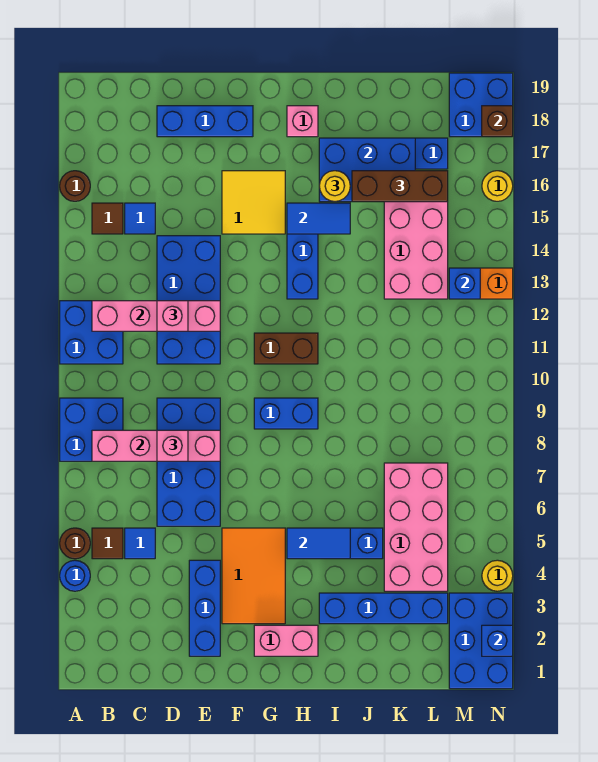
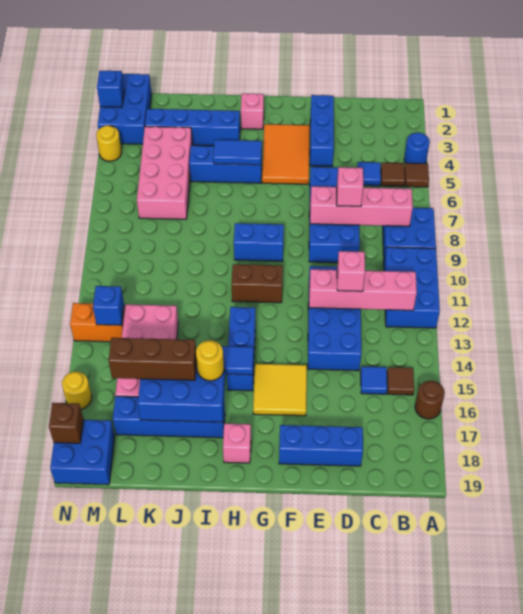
brown round brick A5 level 1 -> brown tile A5 level 1
blue brick A11:B12 level 1 -> blue brick A10:B12 level 1
pink brick G2:H2 level 1 -> pink brick H2 level 1

